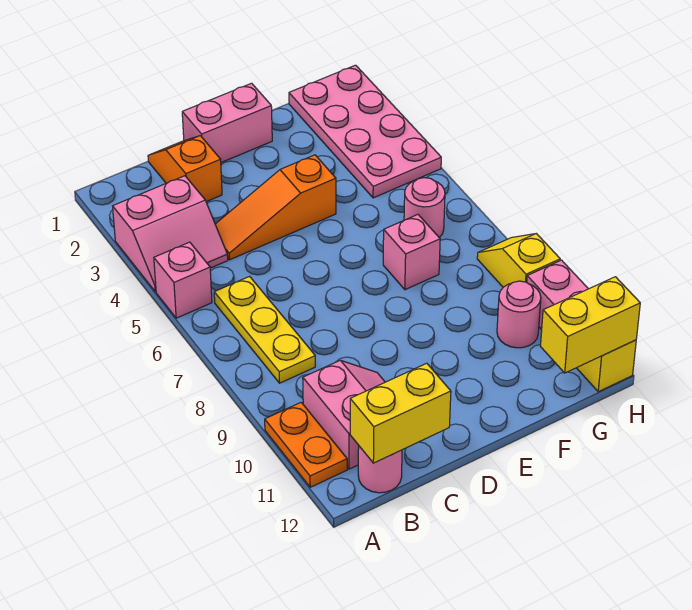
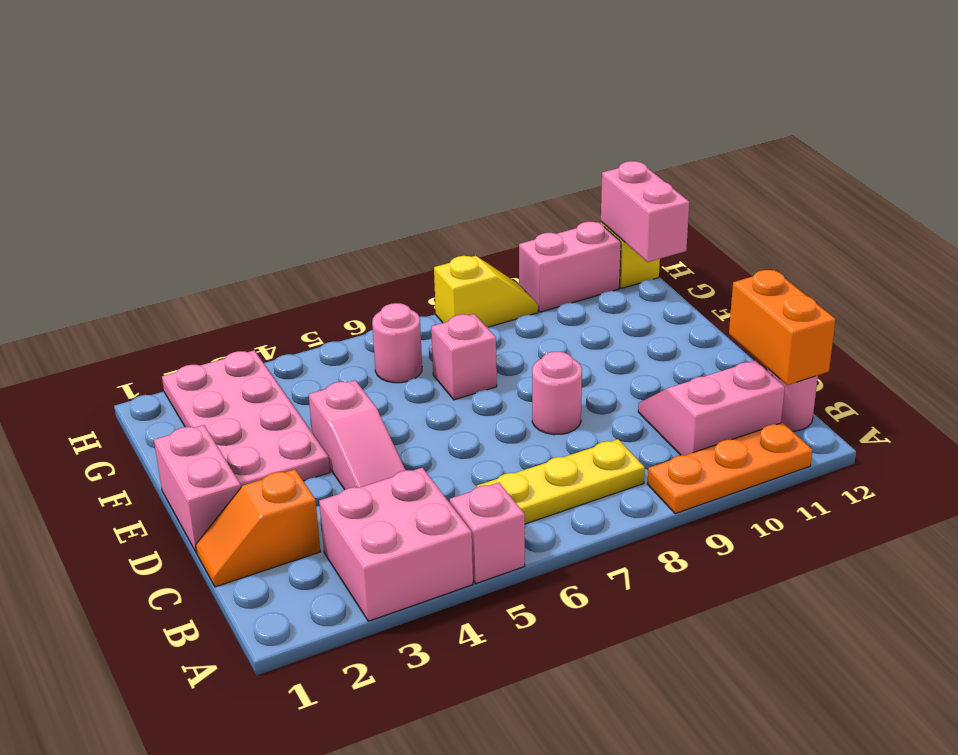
pink slope A3:B4 level 1 top 3 -> pink brick A3:B4 level 1
orange plate A10:A11 level 1 -> orange plate A9:A11 level 1
yellow brick B12:C12 level 2 -> orange brick B12:C12 level 2
orange slope C4:E4 level 1 top E -> pink slope C4:E4 level 1 top E
pink plate G1:H4 level 1 -> pink plate E2:H3 level 1
pink round brick G10 level 1 -> pink round brick D8 level 1
yellow brick G12:H12 level 2 -> pink brick G12:H12 level 2
yellow slope H8:H9 level 1 top 9 -> yellow slope H8:H9 level 1 top 8

